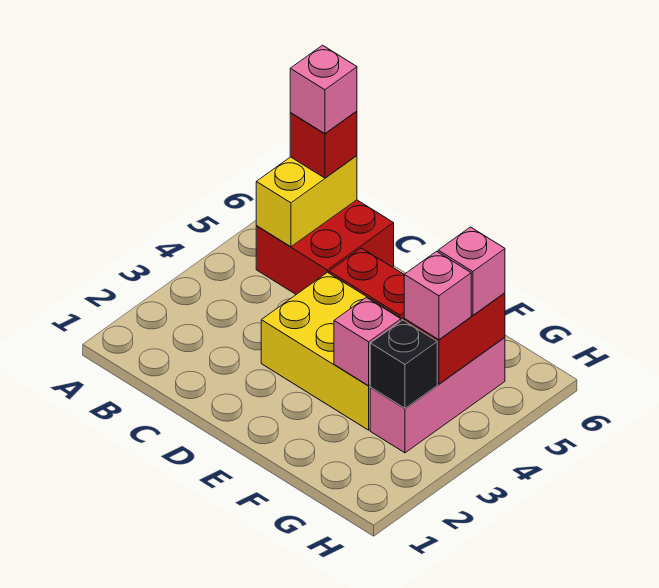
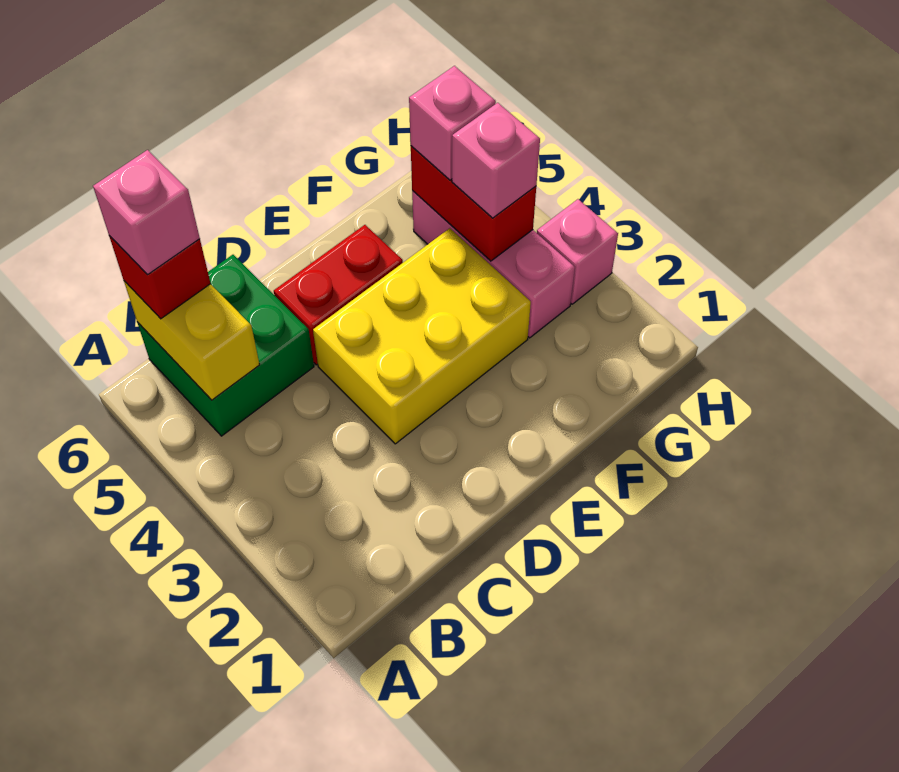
red brick B5:C6 level 1 -> green brick B5:C6 level 1
pink brick F3 level 2 -> pink brick H3 level 1
black brick G3 level 2 -> none

